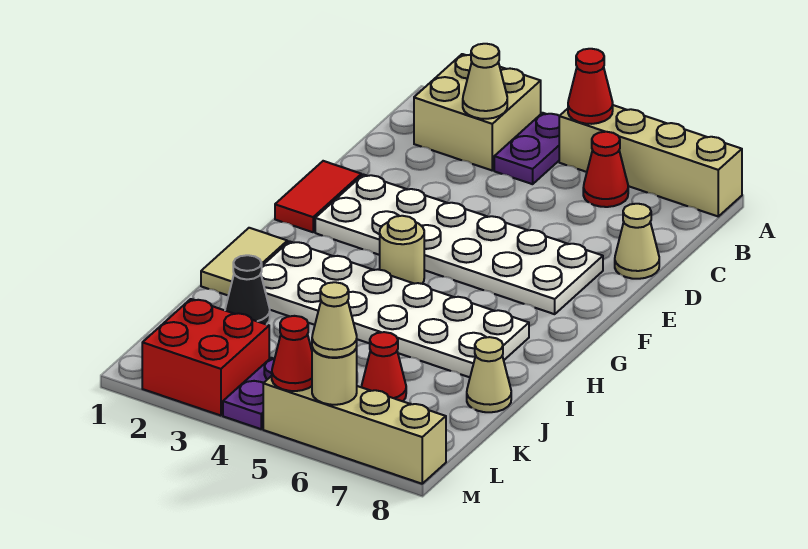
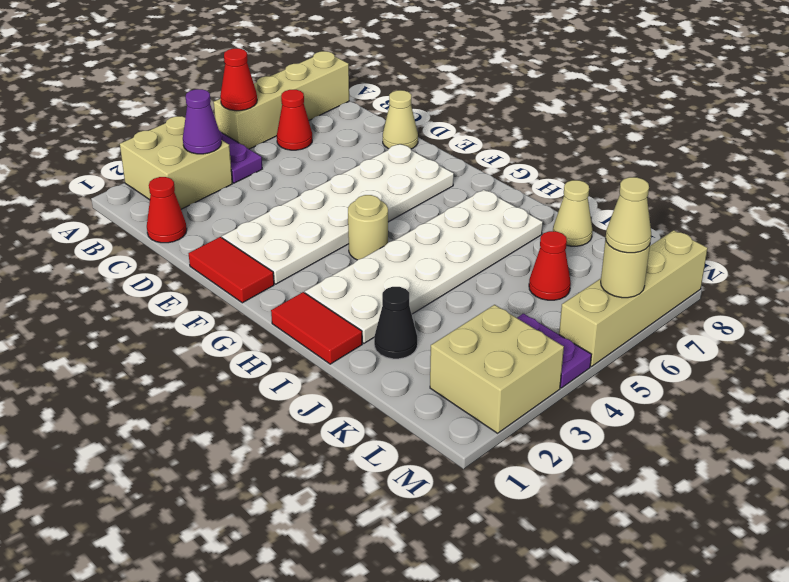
tan cone B3 level 2 -> purple cone B3 level 2
tan tile H1:I1 level 1 -> red tile H1:I1 level 1
red brick L2:M3 level 1 -> tan brick L2:M3 level 1
red cone M5 level 2 -> red cone C1 level 1

